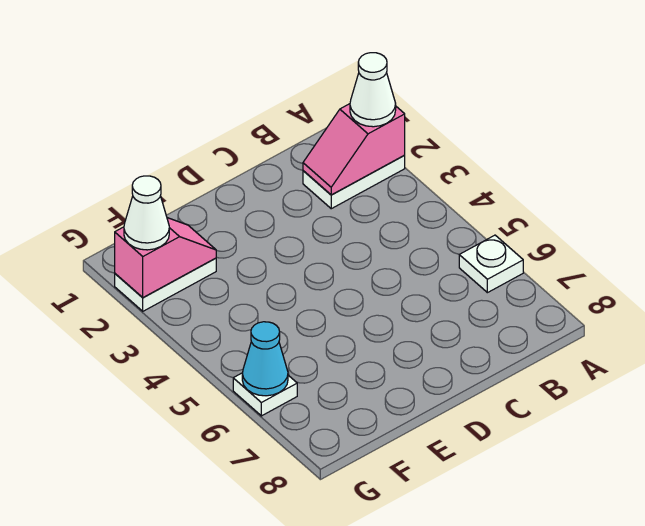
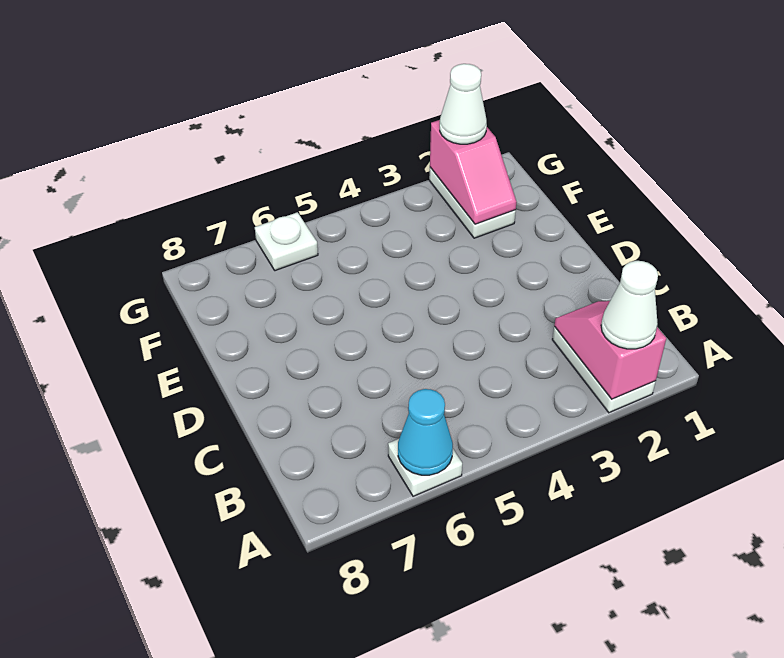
cyan cone G6 level 2 -> cyan cone A6 level 2

